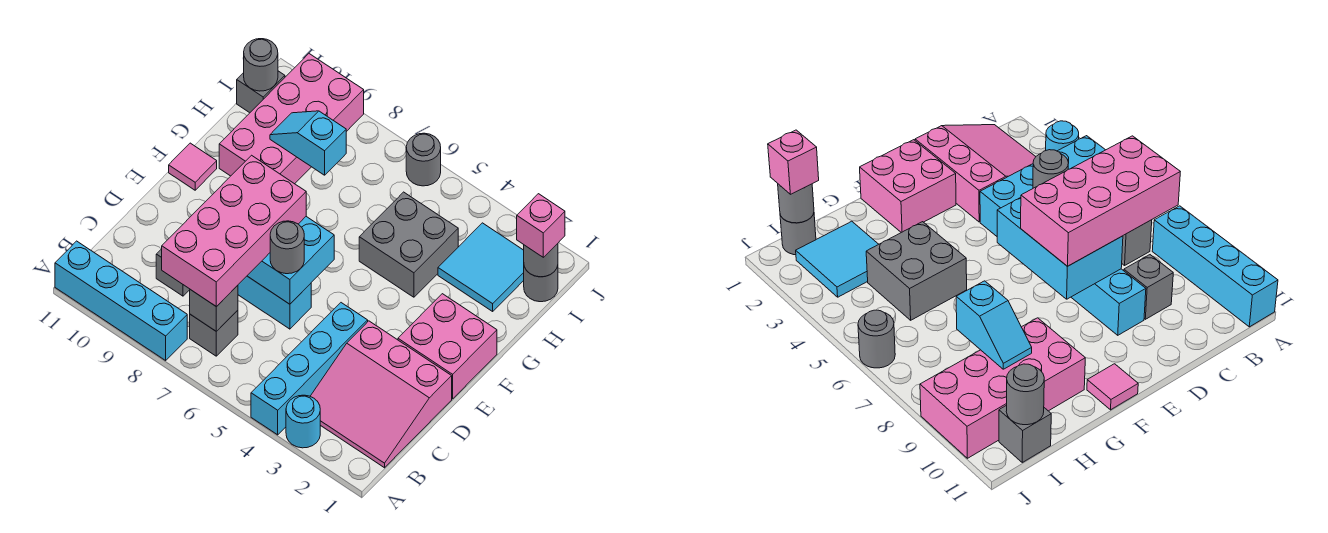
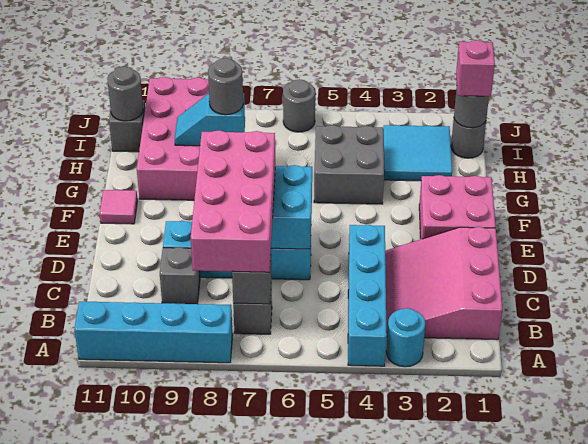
pink slope B1:D3 level 1 top D -> pink slope B1:D3 level 1 top 1
grey round brick D6 level 3 -> grey round brick H8 level 3

